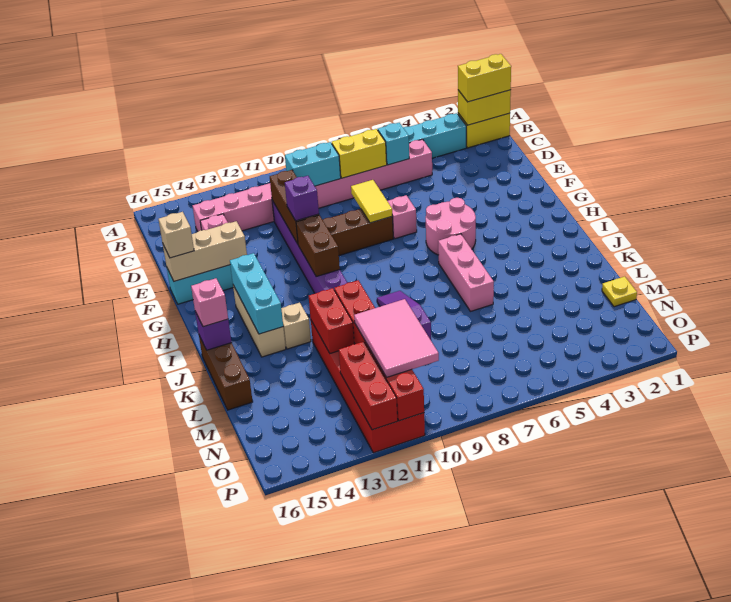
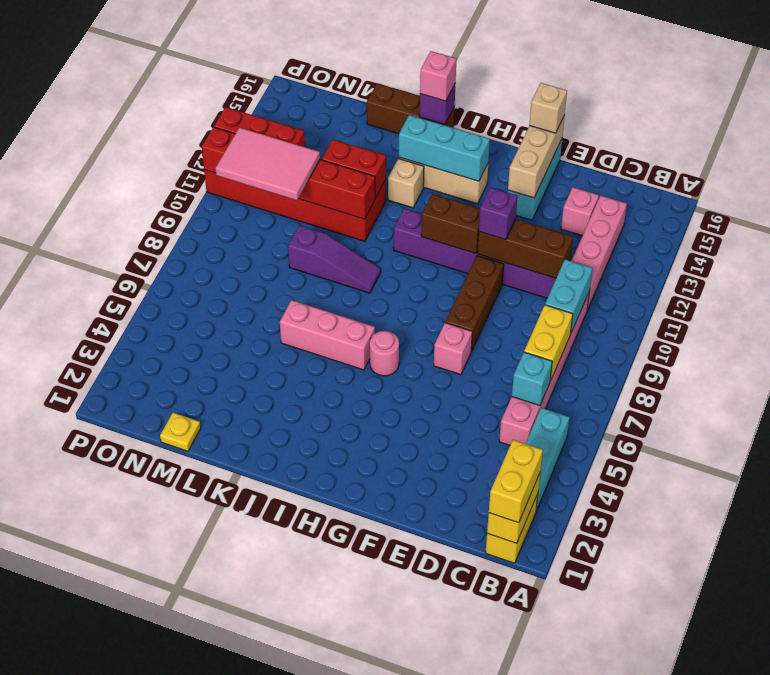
yellow tile E8:F8 level 2 -> none
pink round brick G5:H6 level 1 -> pink round brick H6 level 1

